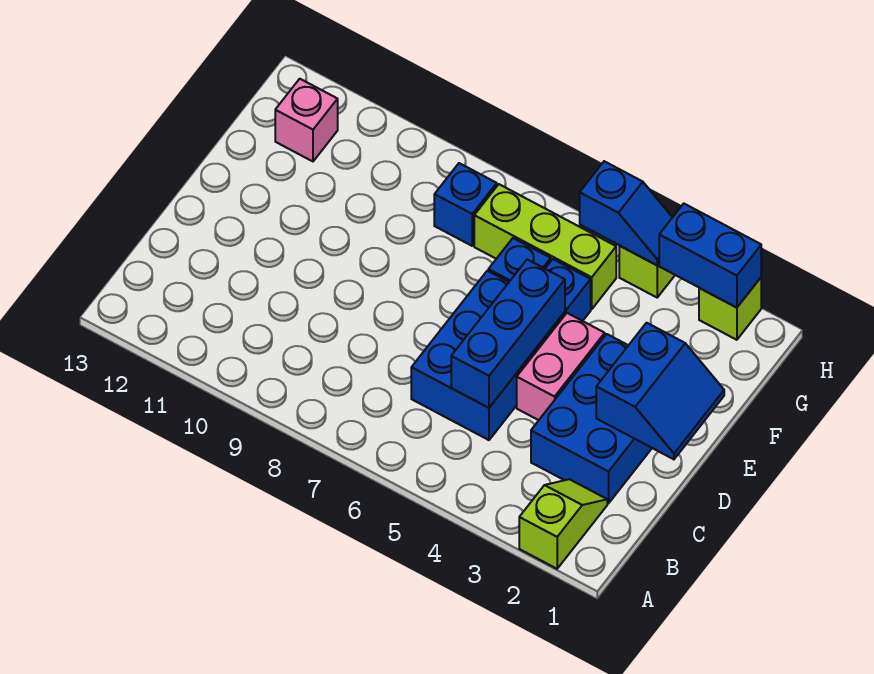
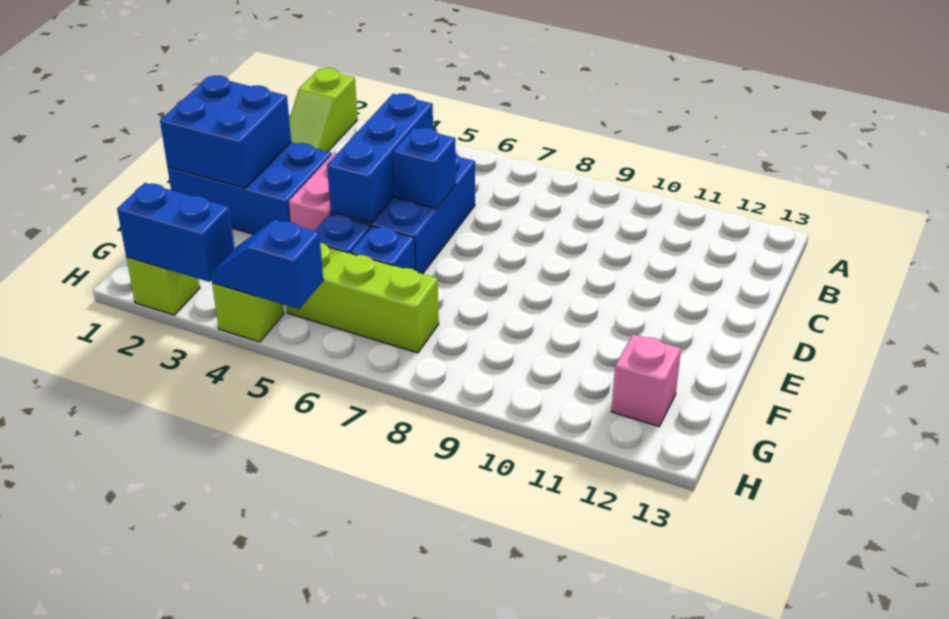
blue brick C2:E3 level 1 -> blue brick D1:E3 level 1
blue slope D1:E2 level 2 top 2 -> blue brick D1:E2 level 2
blue brick G8 level 1 -> blue brick D6 level 2

